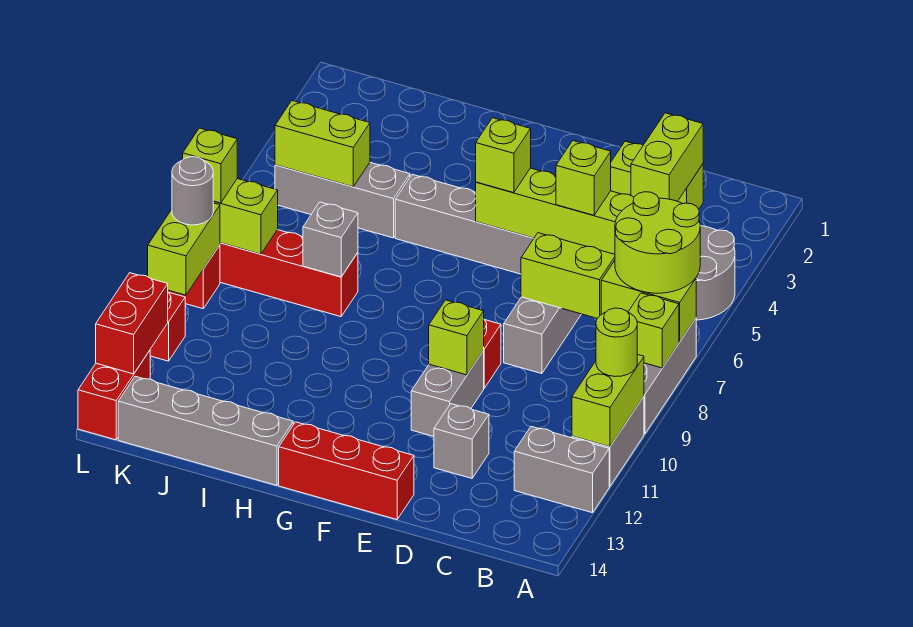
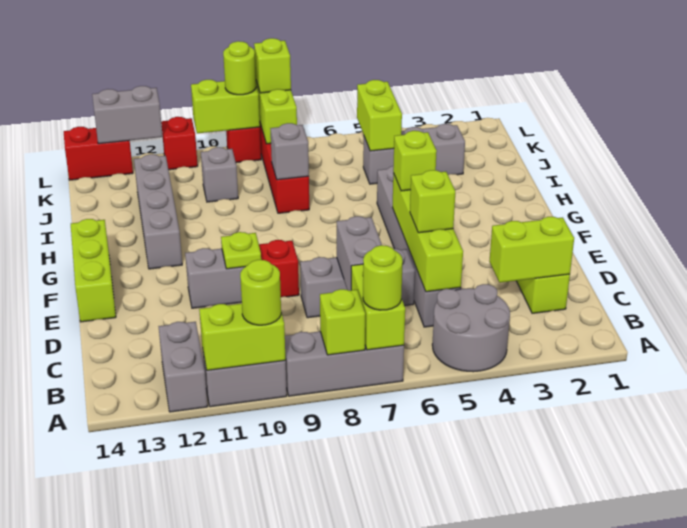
lime round brick A6:B7 level 3 -> lime round brick A7 level 3
lime brick C7:D7 level 2 -> grey brick C7:D7 level 2
grey brick D12 level 1 -> grey brick J10 level 1
lime brick E10 level 2 -> lime plate E10 level 2
red brick E14:G14 level 1 -> lime brick E14:G14 level 1
grey brick H14:K14 level 1 -> grey brick G12:J12 level 1
grey brick I5:K5 level 1 -> grey brick J3:J5 level 1
grey round brick L9 level 3 -> lime round brick L9 level 3
red brick L12:L13 level 2 -> grey brick L12:L13 level 2

